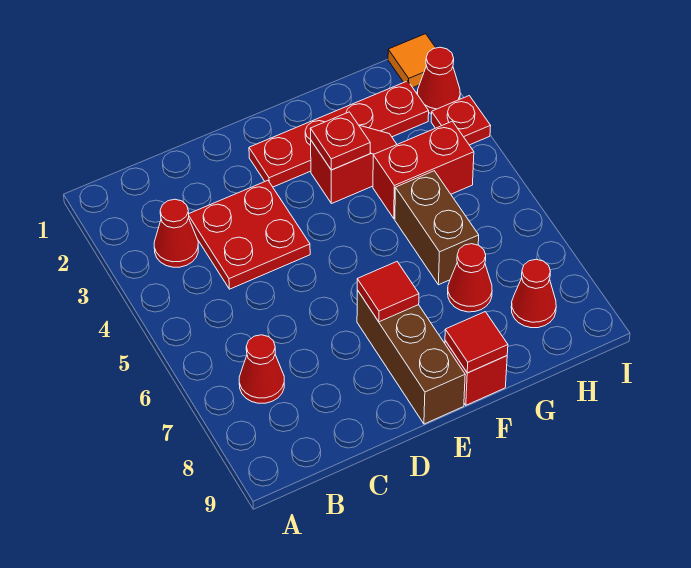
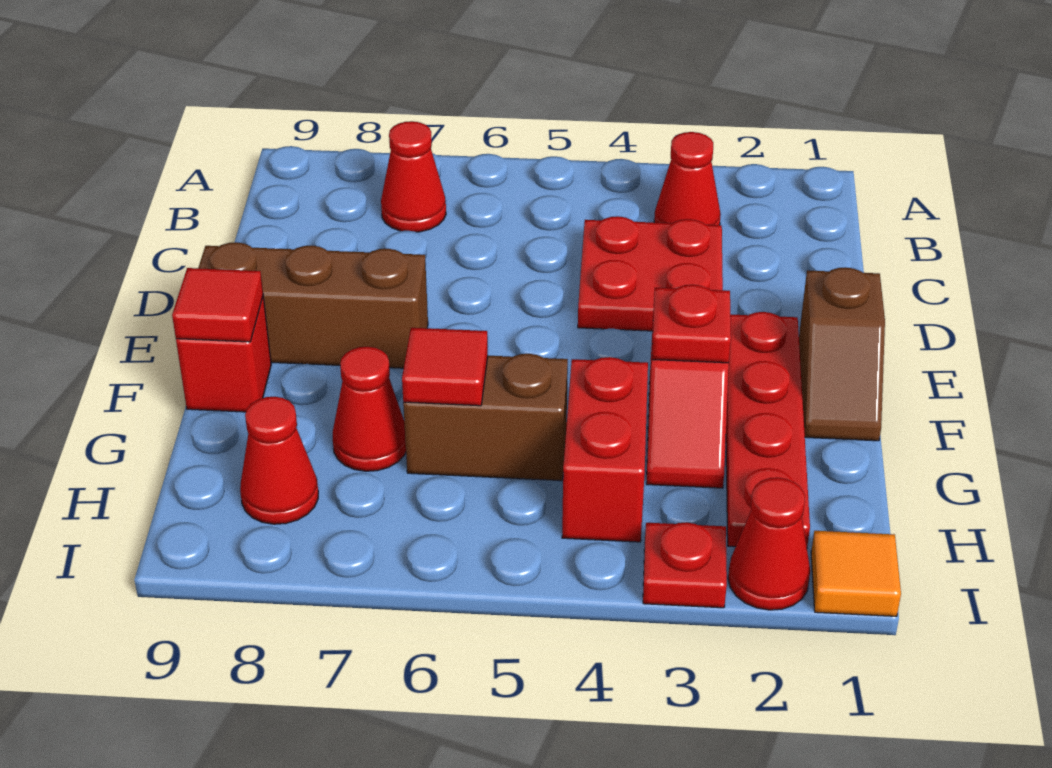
none -> brown slope E1:F1 level 1 top E
red tile E7 level 2 -> red tile G6 level 2

